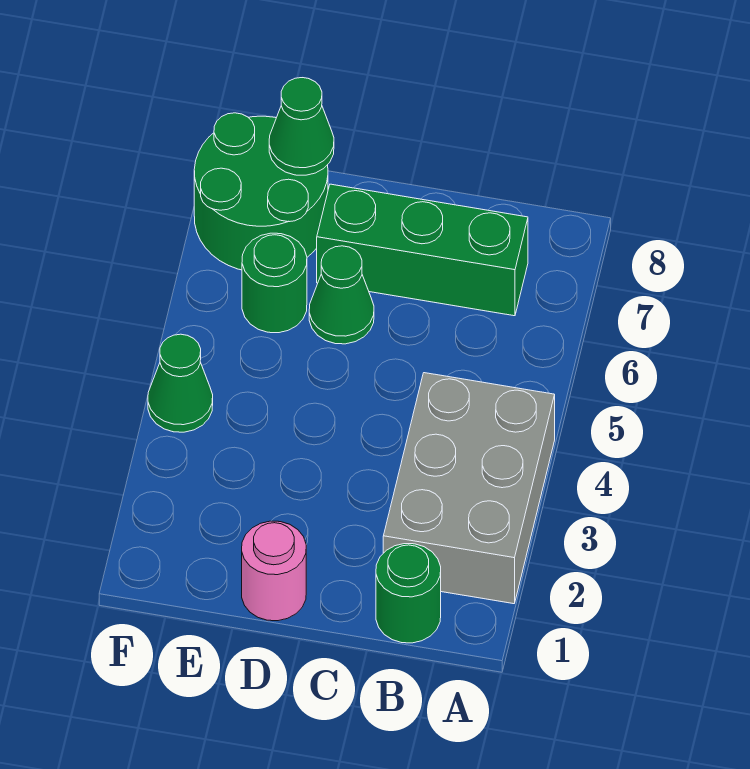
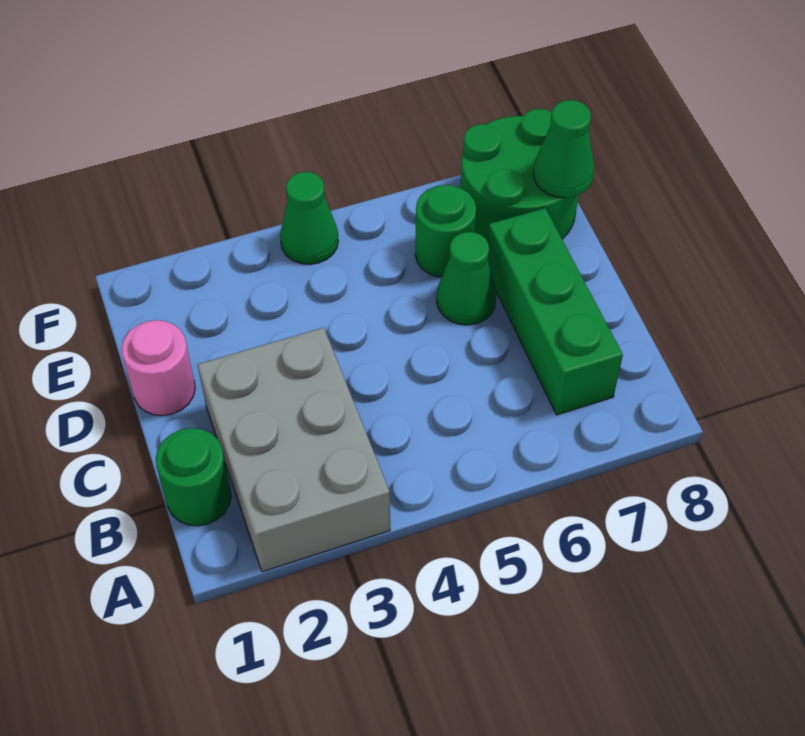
grey brick A2:B4 level 1 -> grey brick A2:C3 level 1

